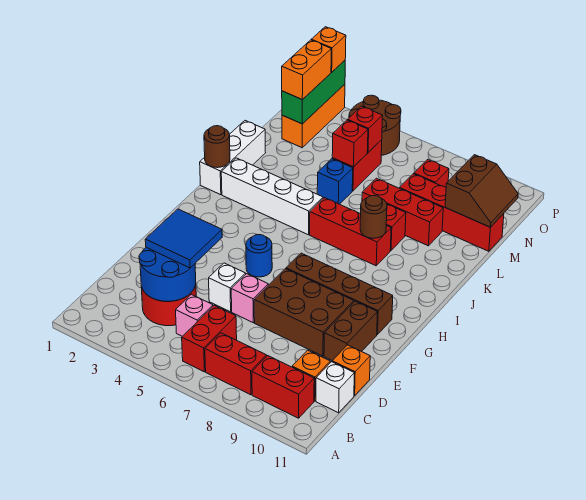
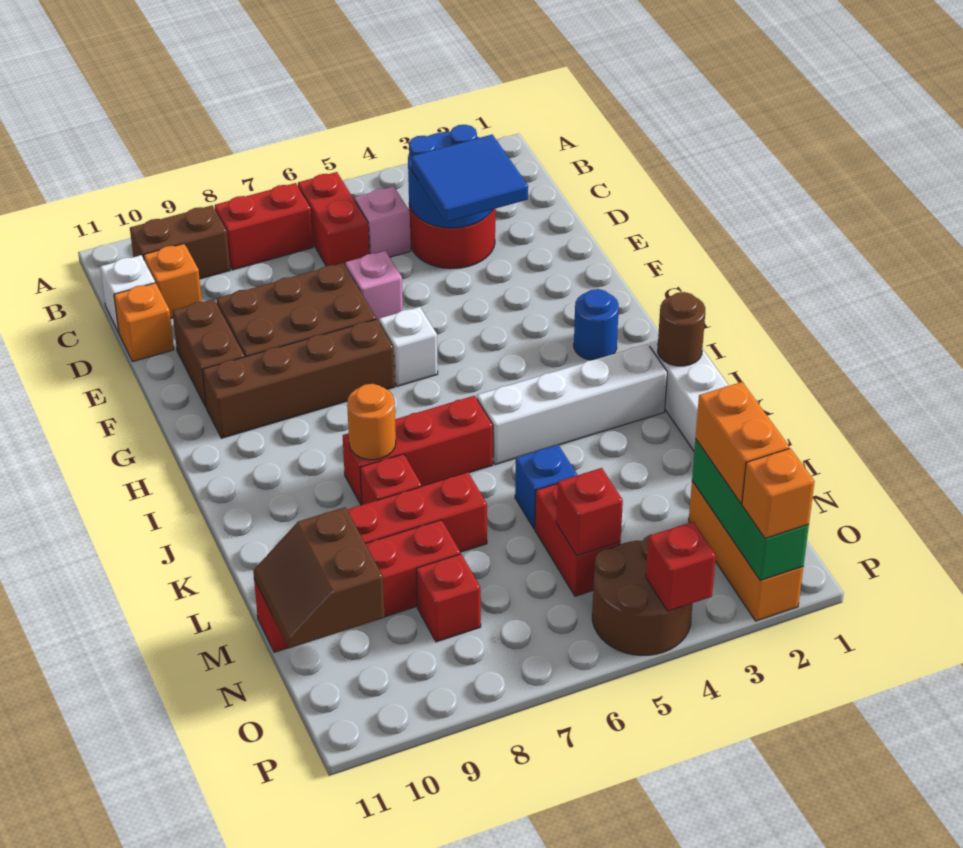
red brick B9:B10 level 1 -> brown brick B9:B10 level 1
white brick E5 level 1 -> white brick G6 level 1
blue round brick G5 level 1 -> blue round brick H2 level 1
brown round brick J8 level 2 -> orange round brick J8 level 2
red brick M5 level 2 -> red brick P4 level 2

